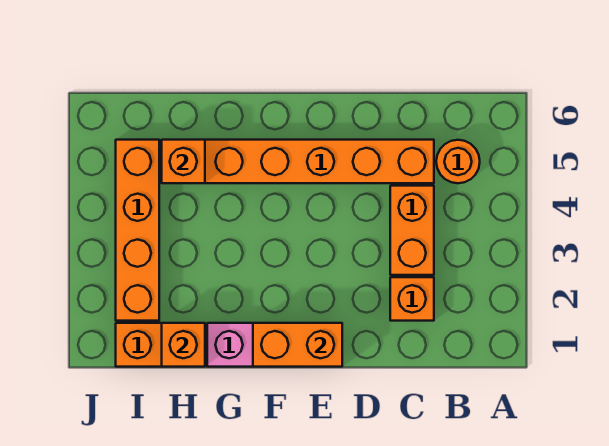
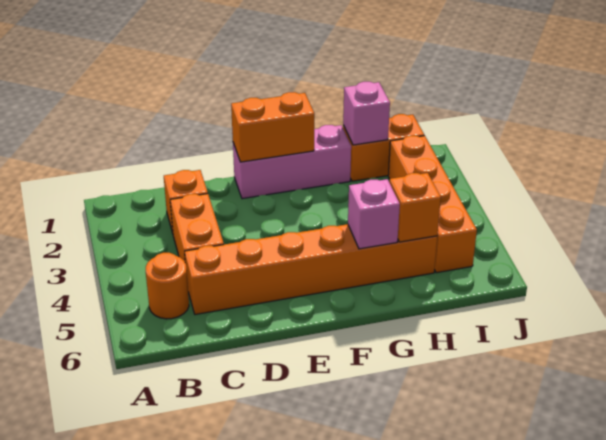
none -> pink brick G5 level 2
orange brick H1 level 2 -> pink brick H1 level 2

